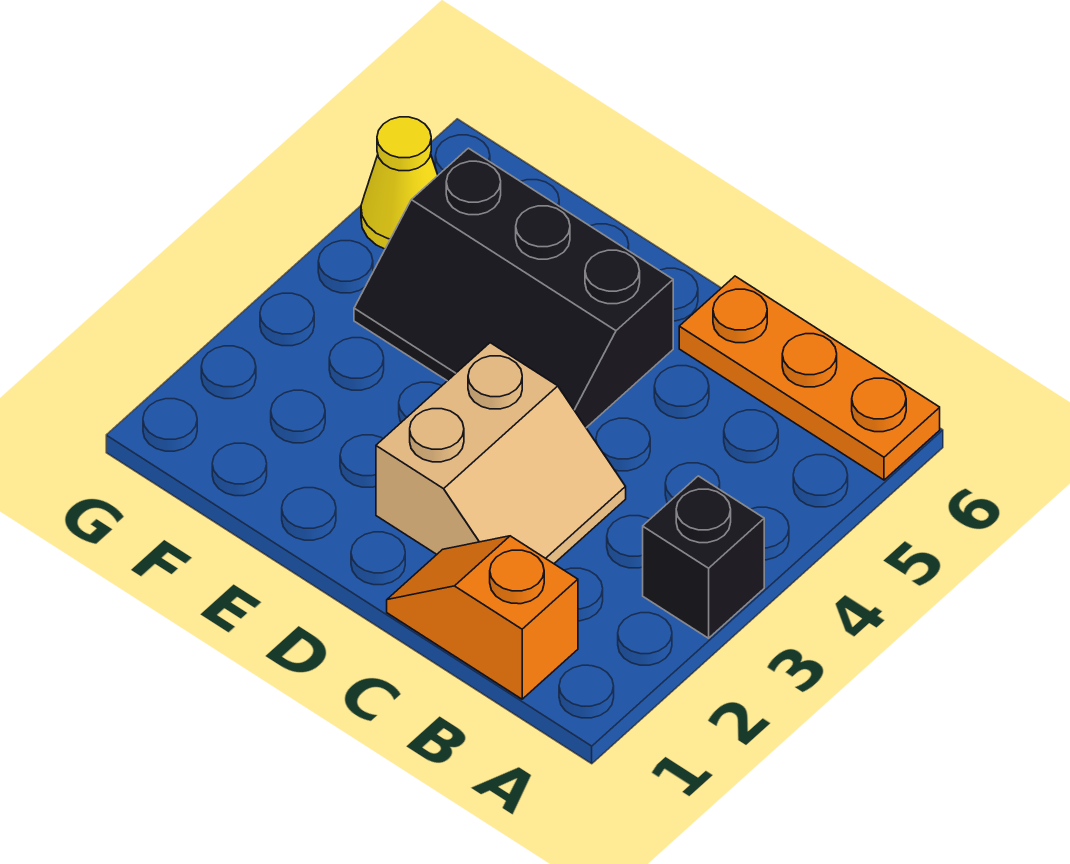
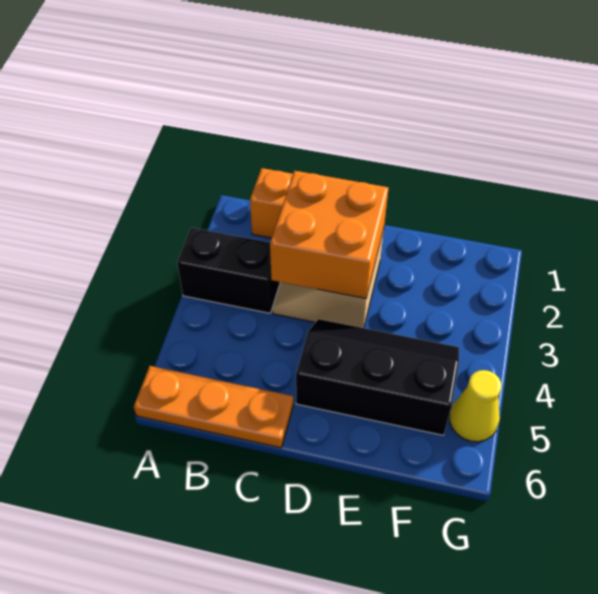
black brick A3 level 1 -> black brick A3:B3 level 1
none -> orange brick C2:D3 level 2

